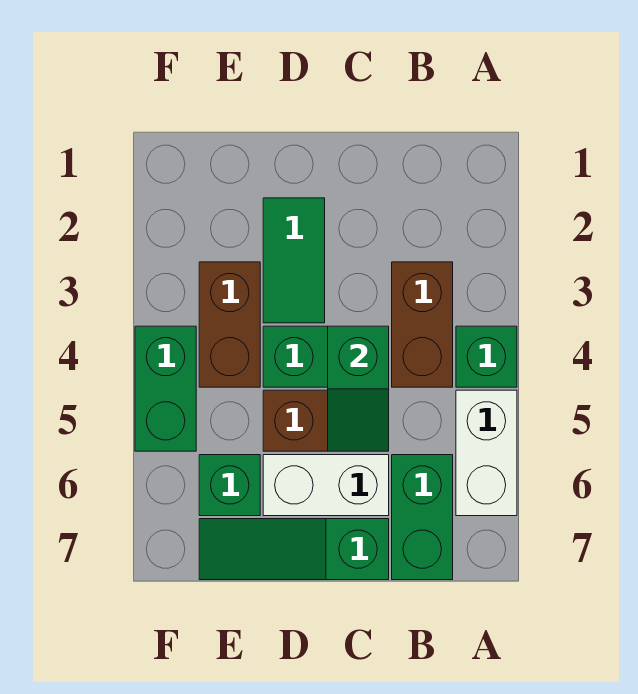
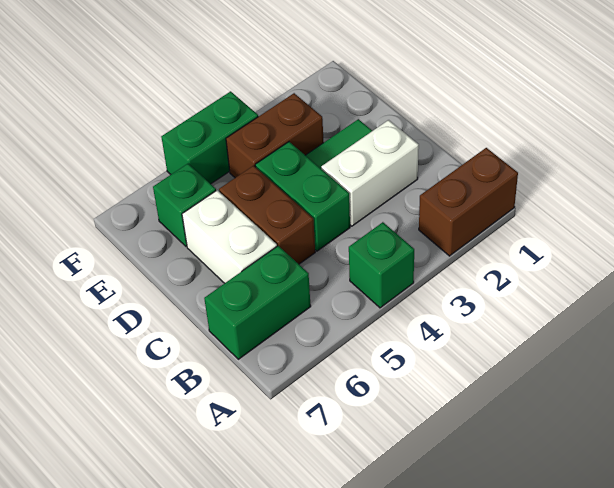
white brick A5:A6 level 1 -> white brick C2:C3 level 1
brown brick B3:B4 level 1 -> brown brick A1:A2 level 1
green slope C4:C5 level 2 top 4 -> none
green slope C7:E7 level 1 top C -> none

